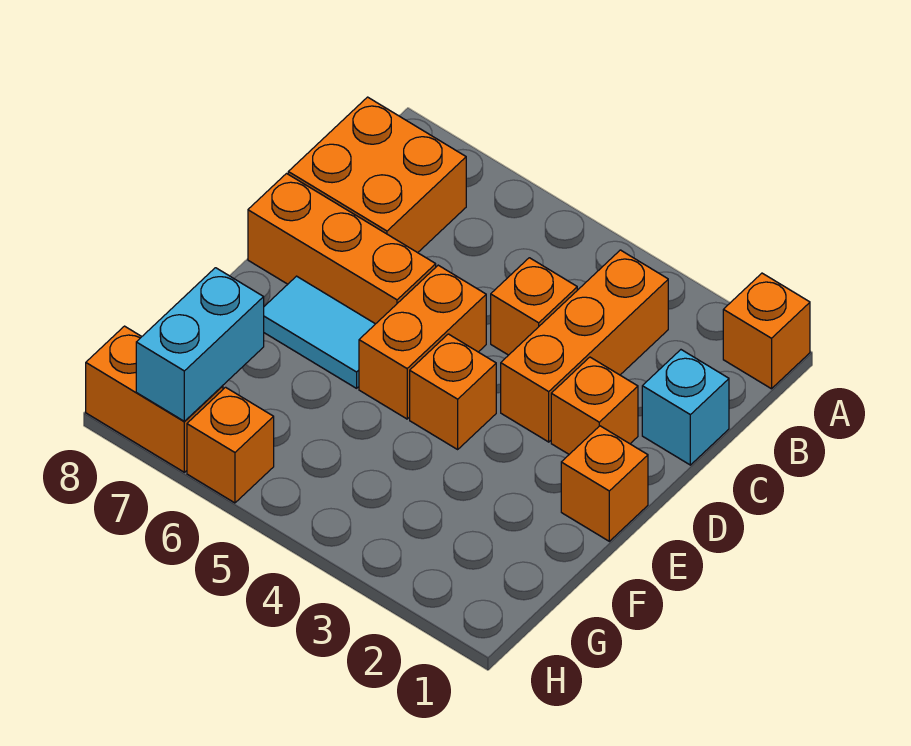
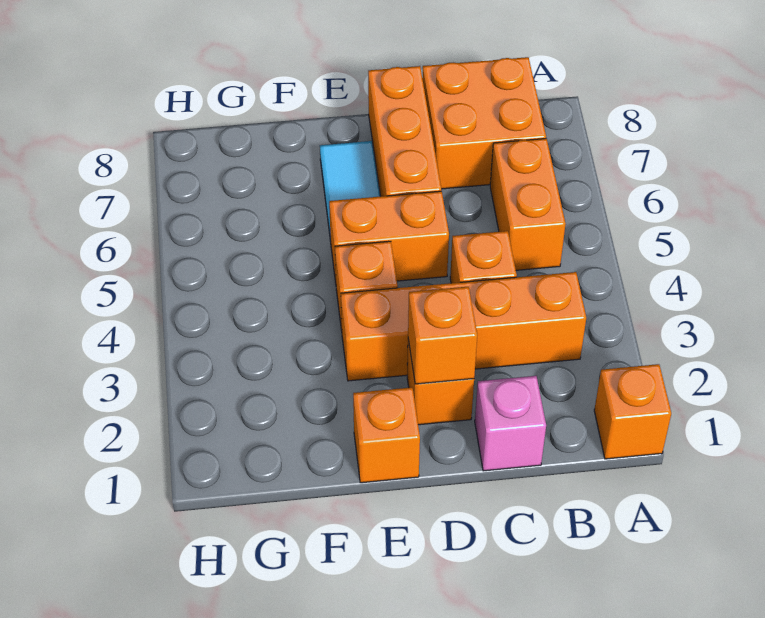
orange brick B3:D3 level 1 -> orange brick B3:E3 level 1
cyan brick C1 level 1 -> pink brick C1 level 1
cyan brick G7:H7 level 2 -> none
orange brick H6 level 1 -> orange brick D2 level 2
orange brick H7:H8 level 1 -> orange brick B5:B6 level 1

